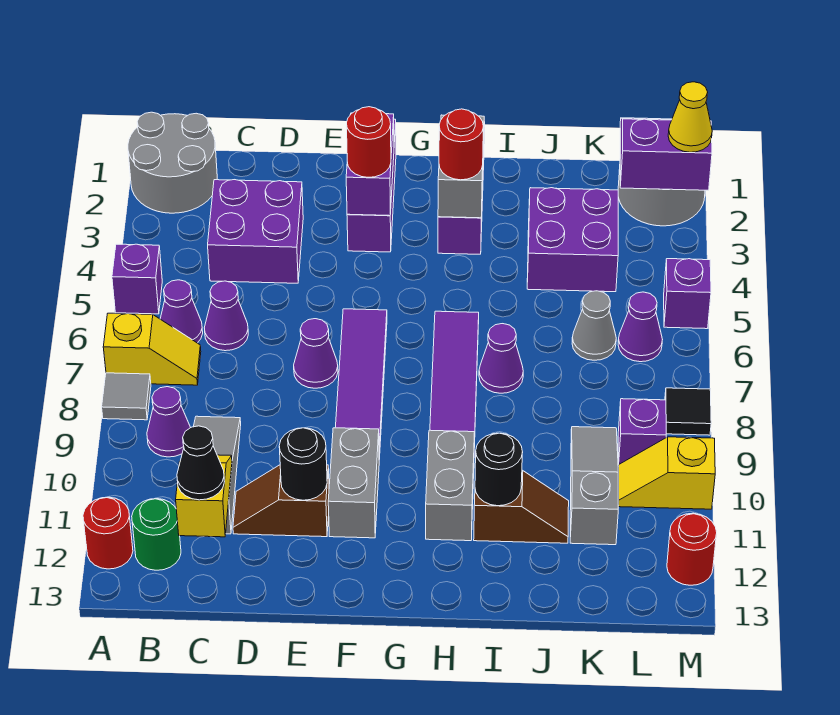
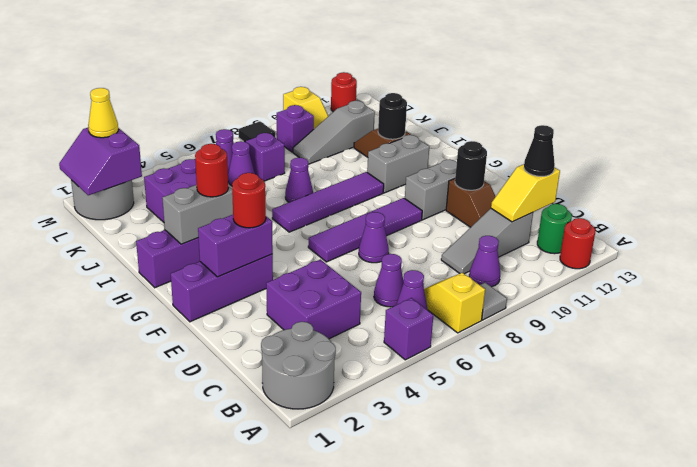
grey cone K6 level 1 -> purple cone K6 level 1
purple brick M5 level 1 -> purple brick K7 level 1

